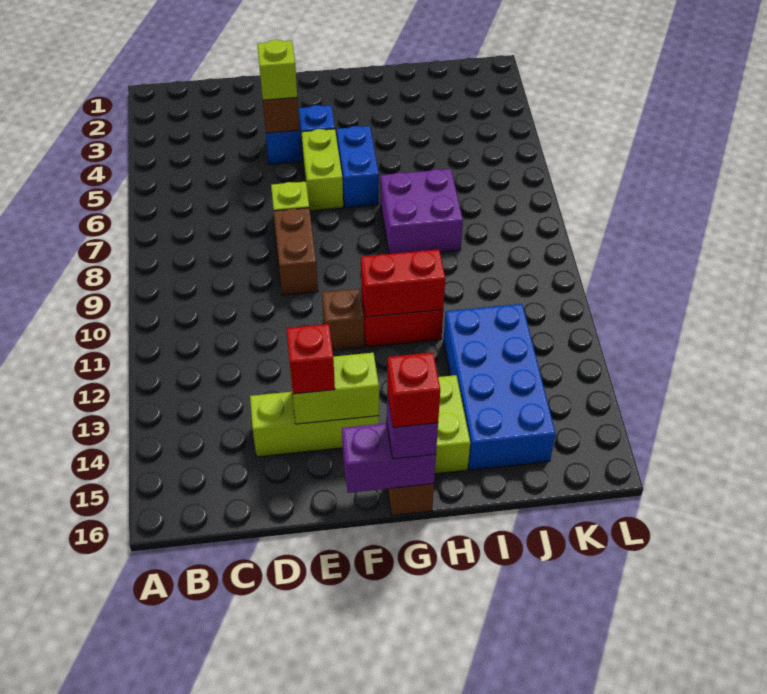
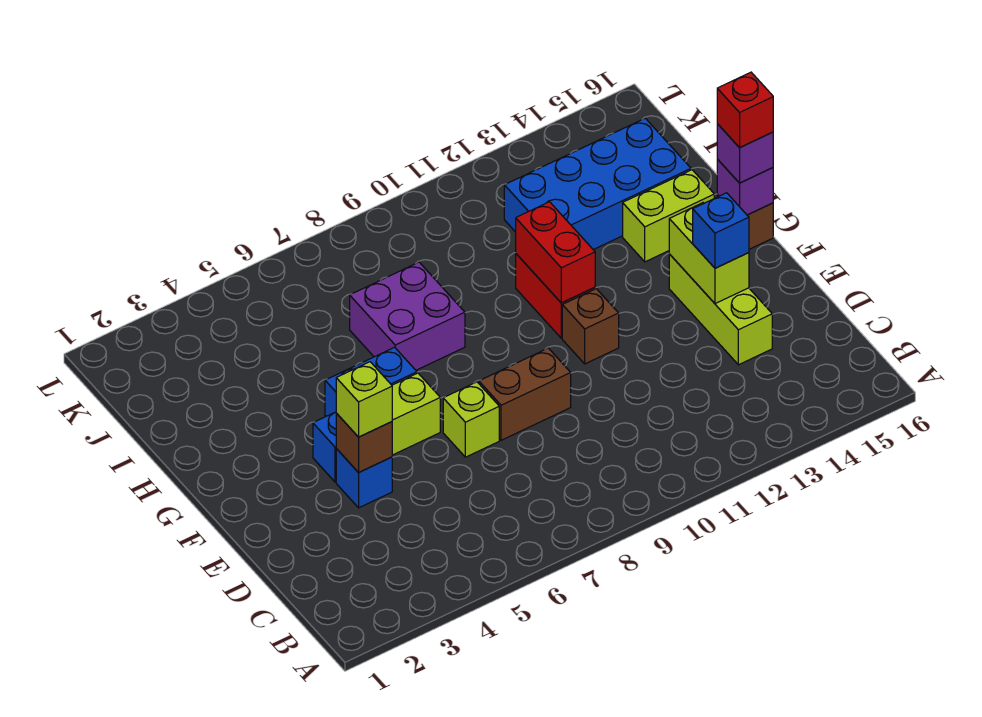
red brick E14 level 3 -> blue brick E14 level 3
purple brick F16:G16 level 2 -> purple brick G16 level 2

